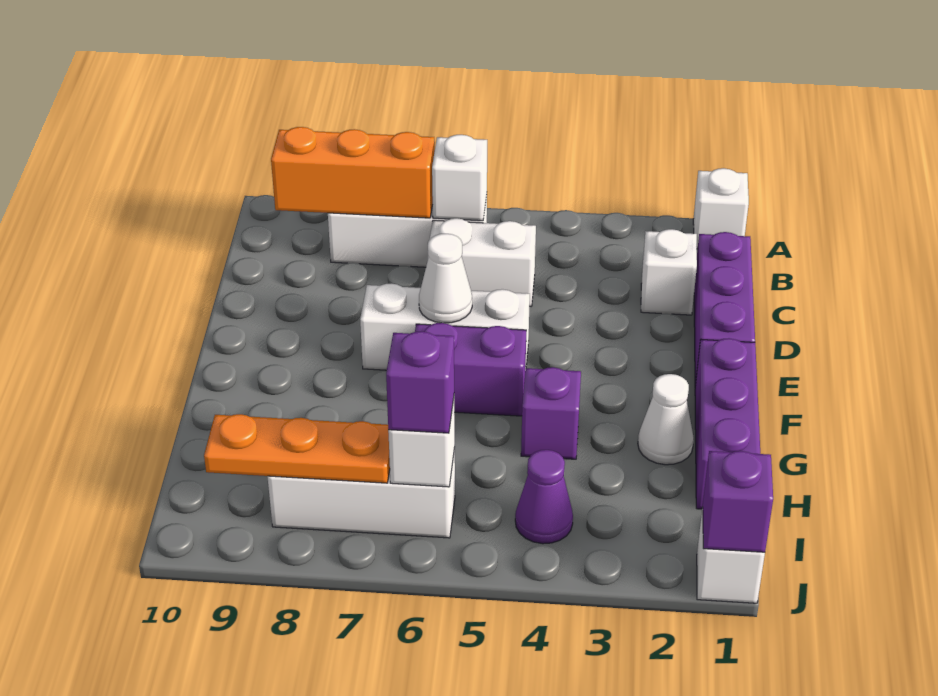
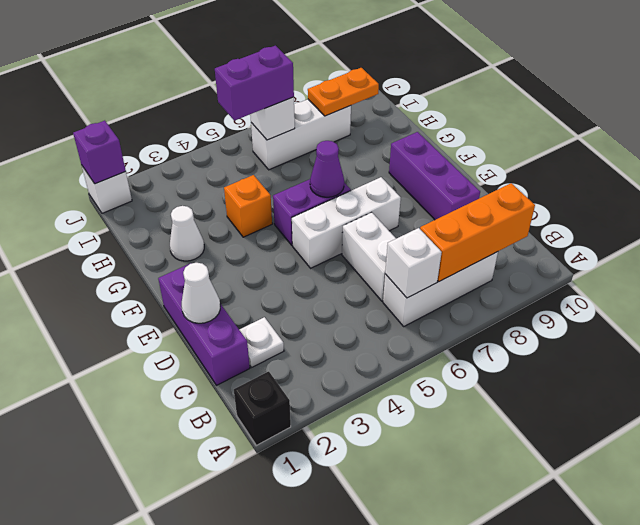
white brick A1 level 1 -> black brick A1 level 1
white brick C2 level 1 -> white plate C2 level 1
white brick C5:C6 level 1 -> white brick C6:D6 level 1
white cone E6 level 2 -> white cone D1 level 2
purple brick F1:H1 level 1 -> purple brick D9:F9 level 1
purple brick G4 level 1 -> orange brick G4 level 1
purple cone I4 level 1 -> purple cone F6 level 2
purple brick I6 level 3 -> purple brick I5:I6 level 3
orange plate I7:I9 level 2 -> orange plate I8:I9 level 2

